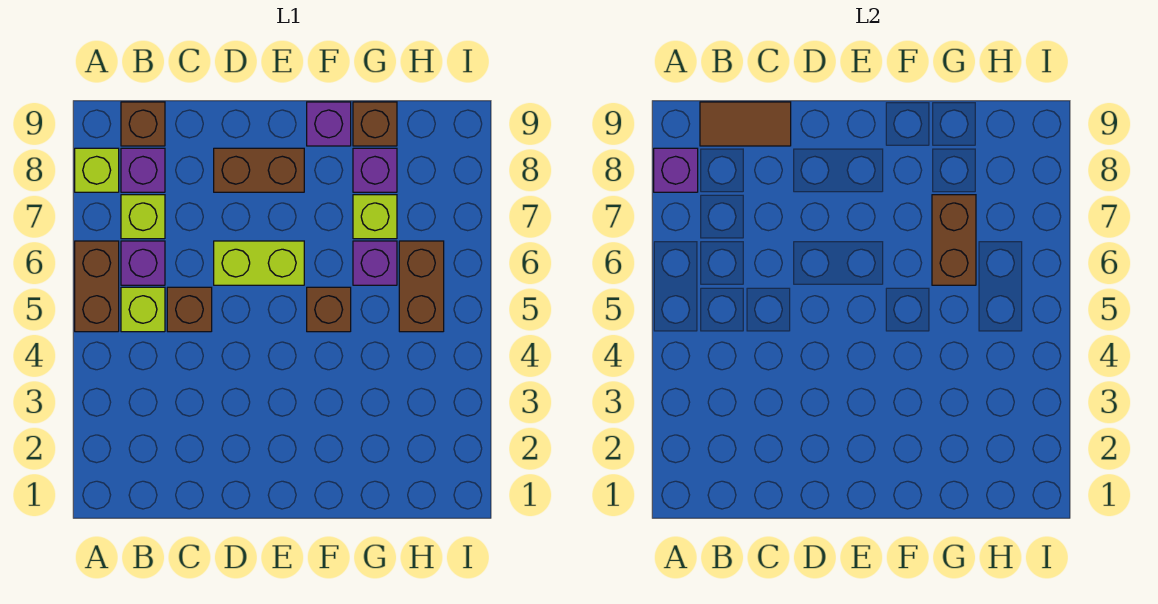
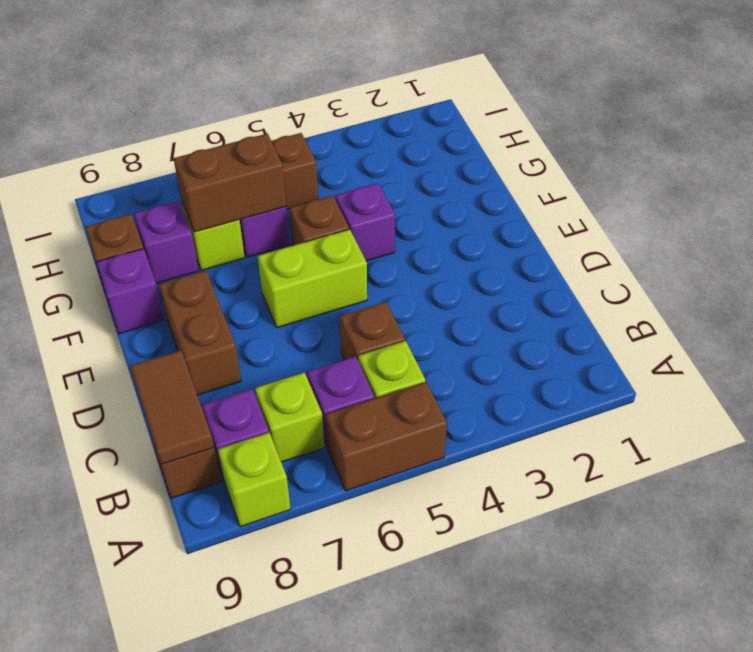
purple brick A8 level 2 -> purple brick F4 level 1
lime brick D6:E6 level 1 -> lime brick E5:E6 level 1

